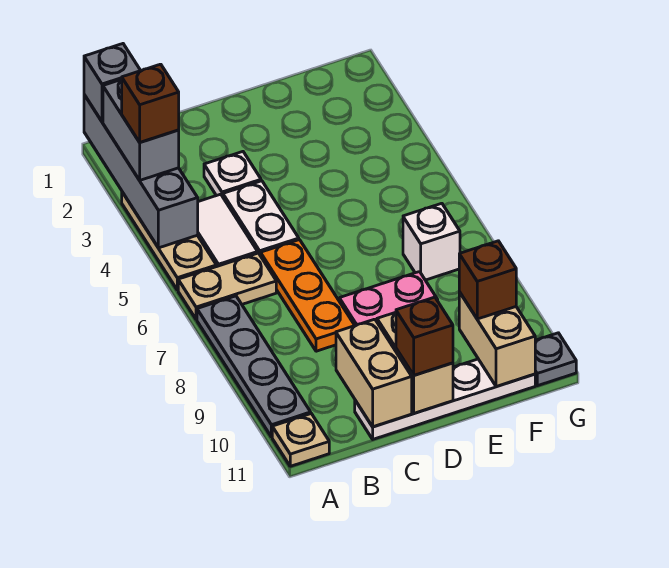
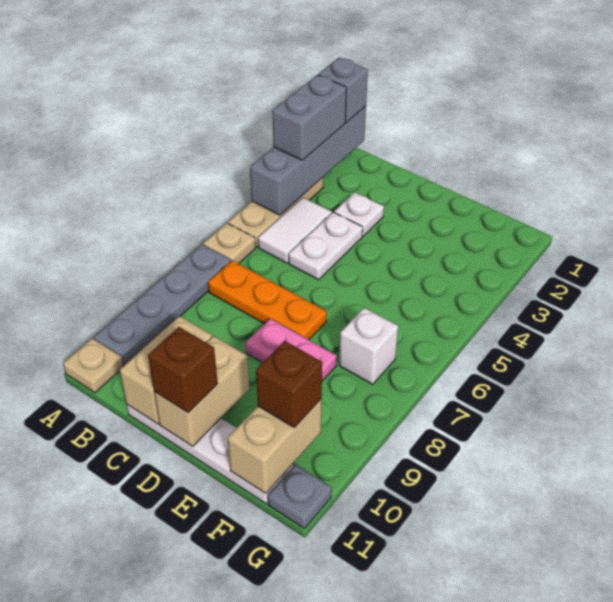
brown brick A3 level 4 -> none
tan plate A6:B6 level 1 -> tan plate A6 level 1
orange plate C6:C8 level 1 -> orange plate B7:D7 level 1

